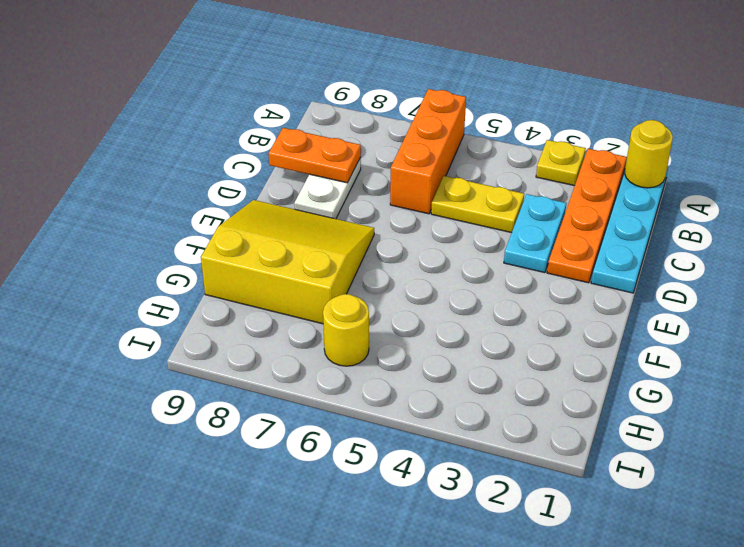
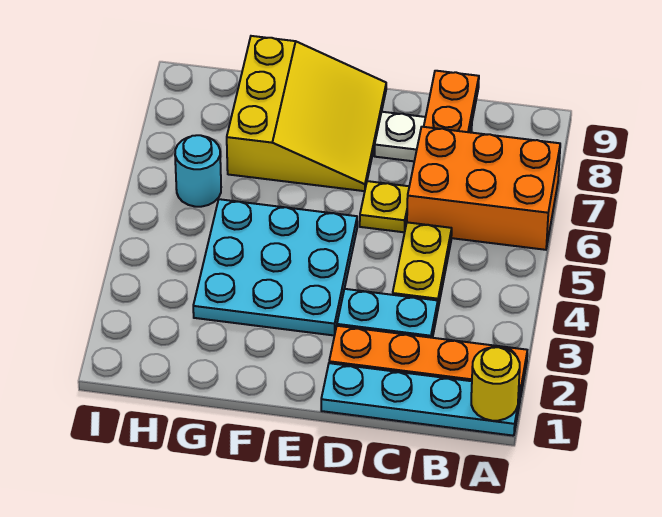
yellow plate A3 level 1 -> yellow plate D6 level 1
orange brick A6:C6 level 1 -> orange brick A6:C7 level 1
none -> cyan plate E3:G5 level 1
yellow round brick H6 level 1 -> cyan round brick H6 level 1

